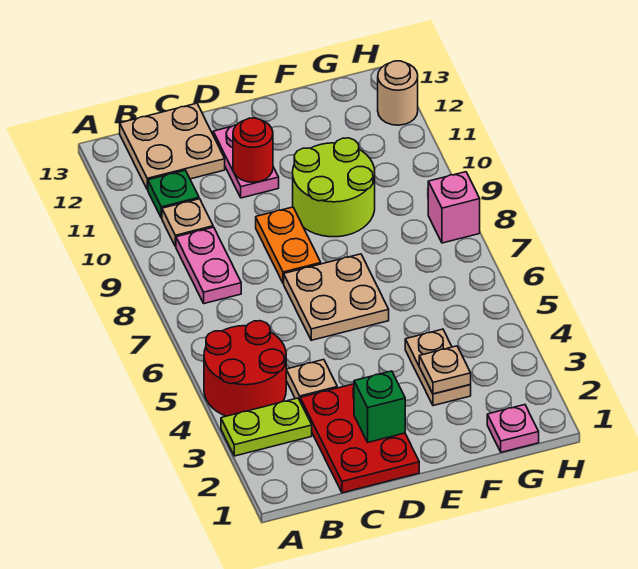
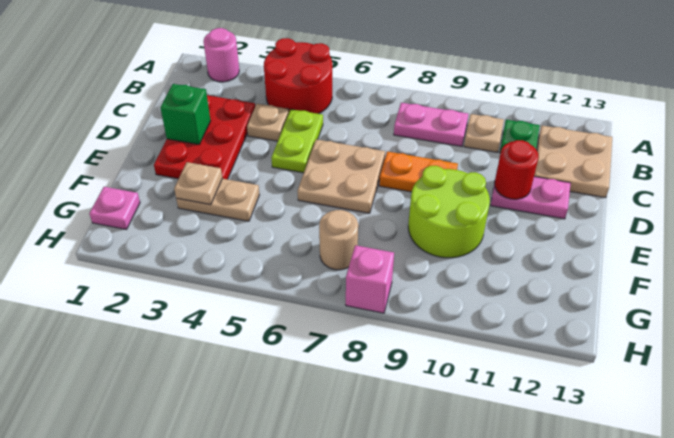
none -> pink round brick A2 level 1
lime plate A3:B3 level 1 -> lime plate C5:D5 level 1
red plate C1:D3 level 1 -> red plate C2:E3 level 1
tan round brick H12 level 1 -> tan round brick G7 level 1

